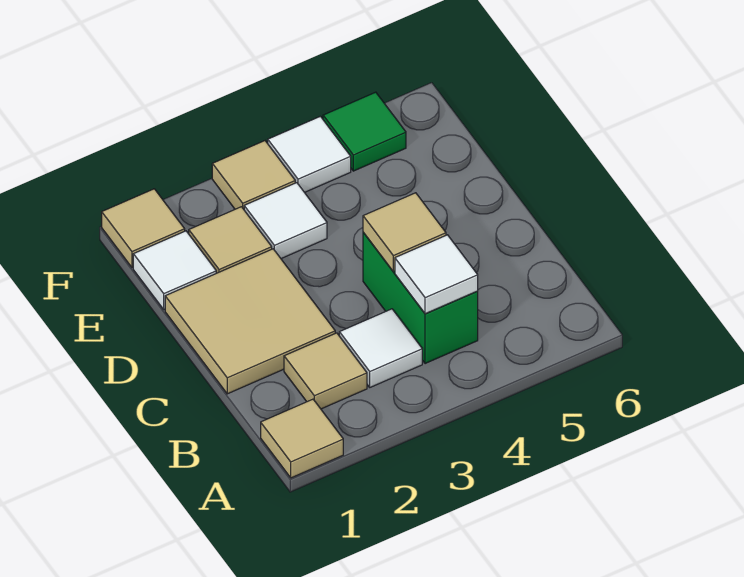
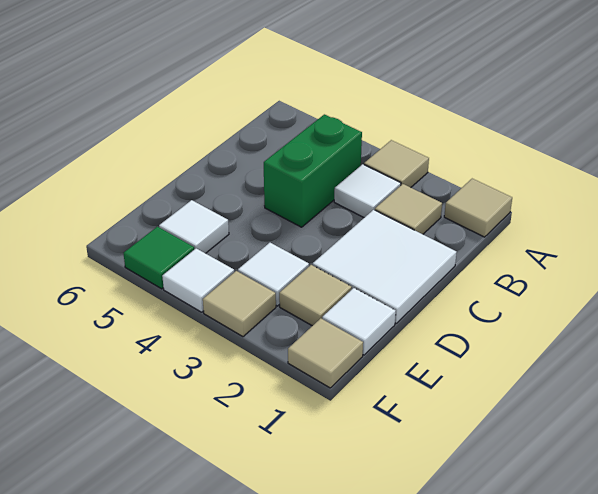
white tile B4 level 2 -> white tile E5 level 1
tan tile C1:D2 level 1 -> white tile C1:D2 level 1
tan tile C4 level 2 -> tan tile A3 level 1

